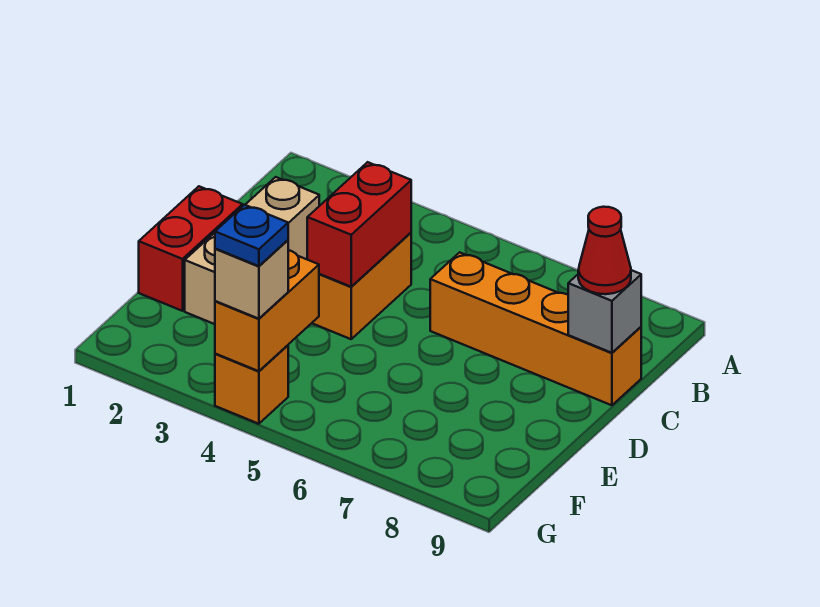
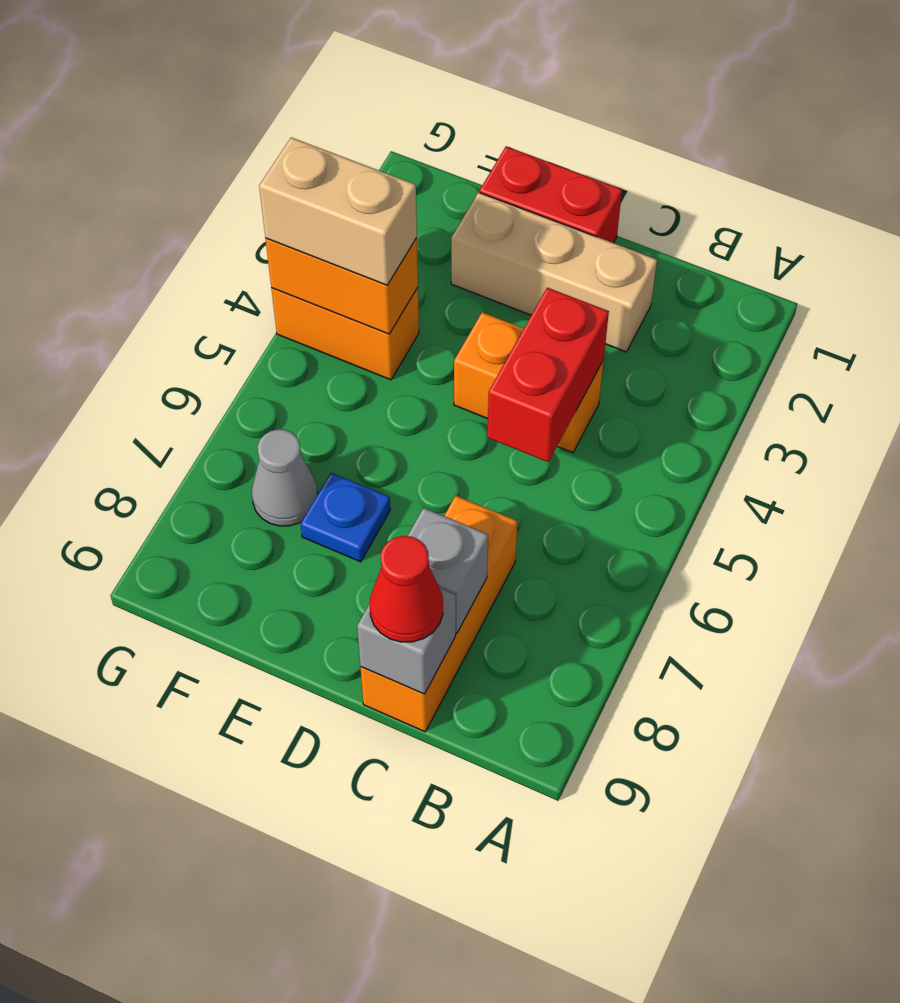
red brick C4:D4 level 2 -> red brick C4:C5 level 2
orange brick C6:C9 level 1 -> orange brick C7:C9 level 1
none -> grey brick C8 level 2
none -> grey cone F7 level 1
orange brick G4 level 1 -> orange brick F4:G4 level 1
tan brick G4 level 3 -> tan brick F4:G4 level 3
blue plate G4 level 4 -> blue plate E7 level 1

